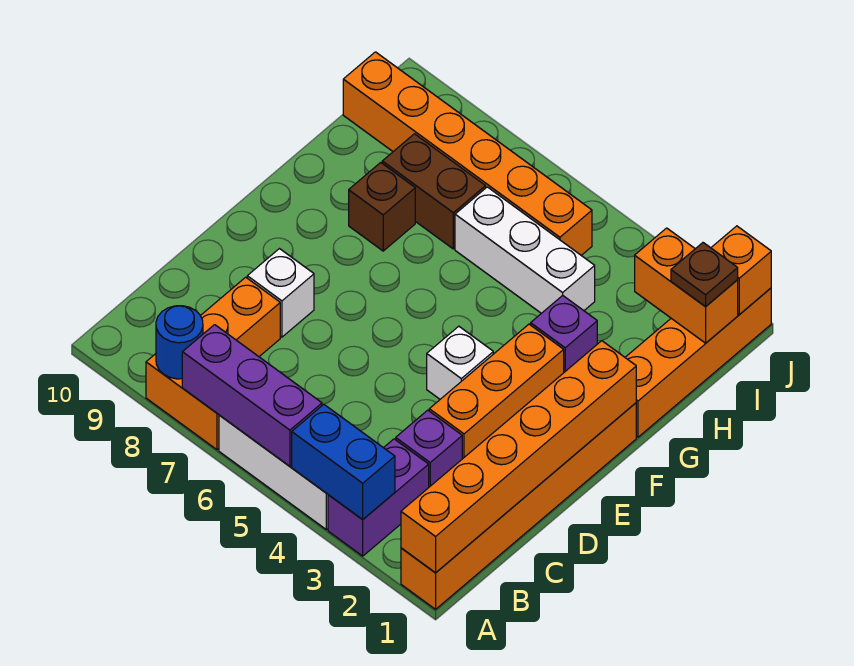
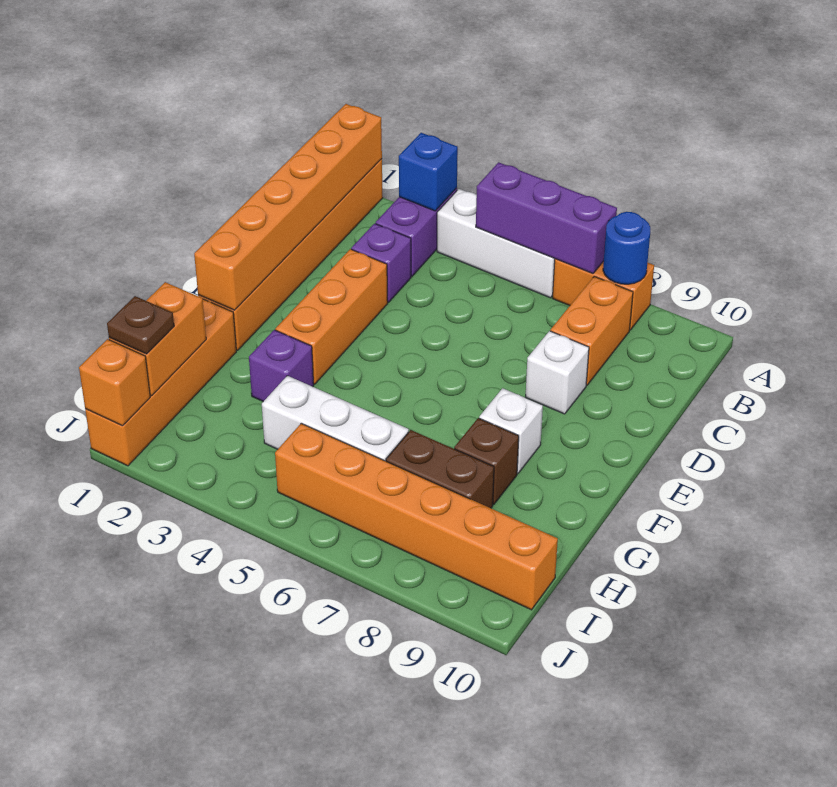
blue brick A3:A4 level 2 -> blue brick A3 level 2
white brick E4 level 1 -> white brick F8 level 1
orange brick I1:I2 level 2 -> orange brick H1:I1 level 2

